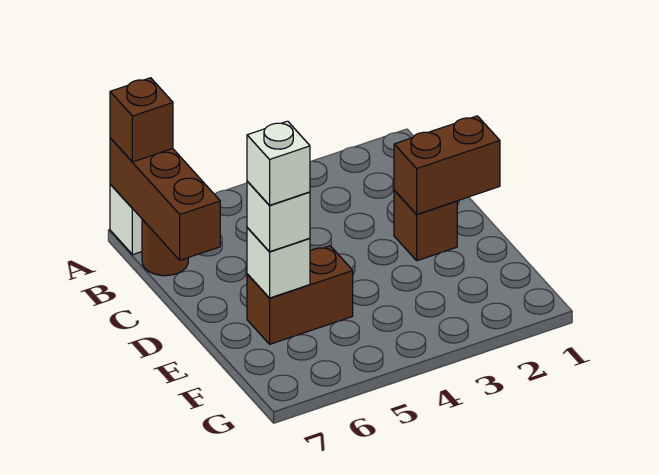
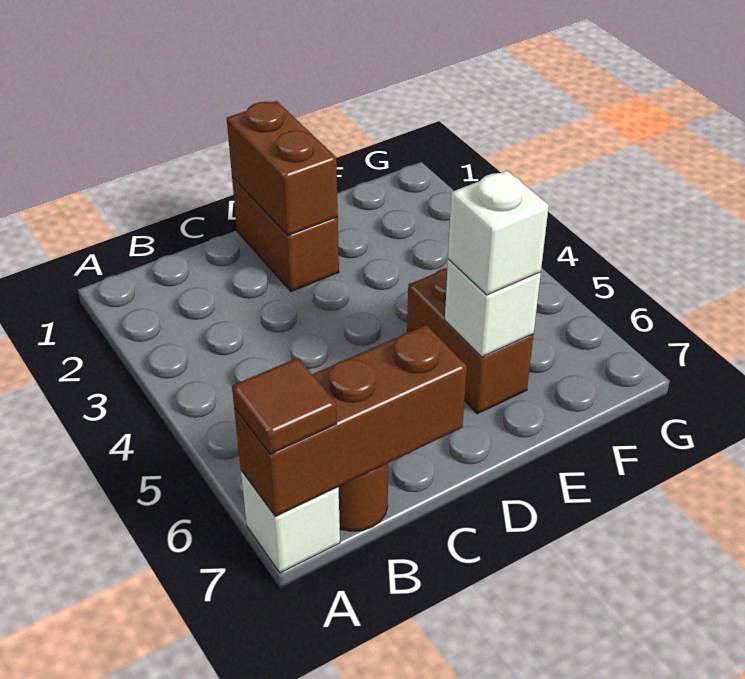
brown brick A7 level 3 -> brown tile A7 level 3
brown brick D2 level 1 -> brown brick D1:D2 level 1
white brick E6 level 4 -> none

